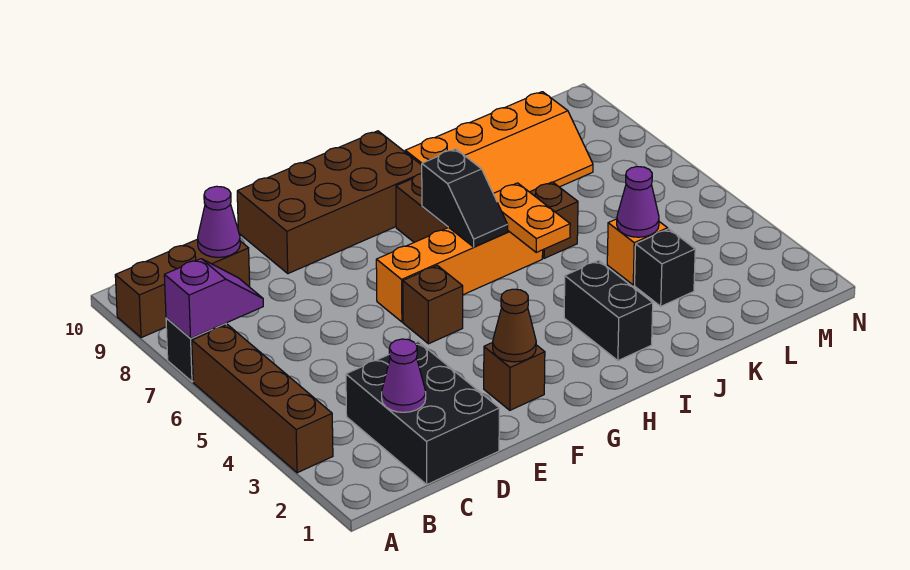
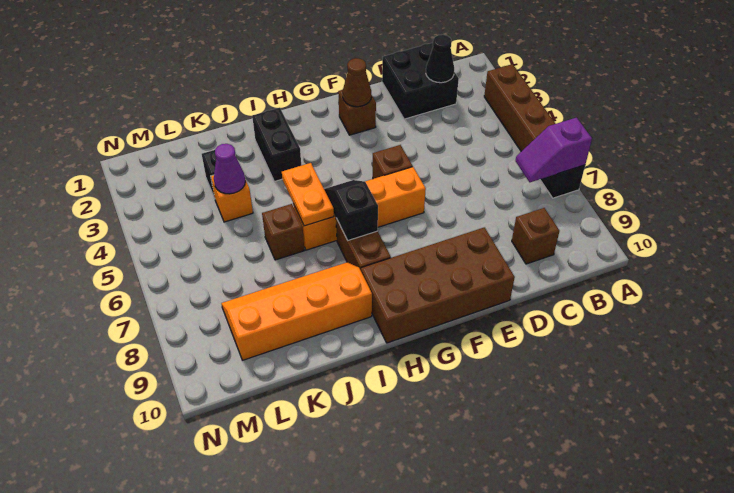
brown brick A9:C9 level 1 -> brown brick C9 level 1
black brick C1:D3 level 1 -> black brick C1:D2 level 1
purple cone C2 level 2 -> black cone C2 level 2
purple cone C9 level 2 -> none

